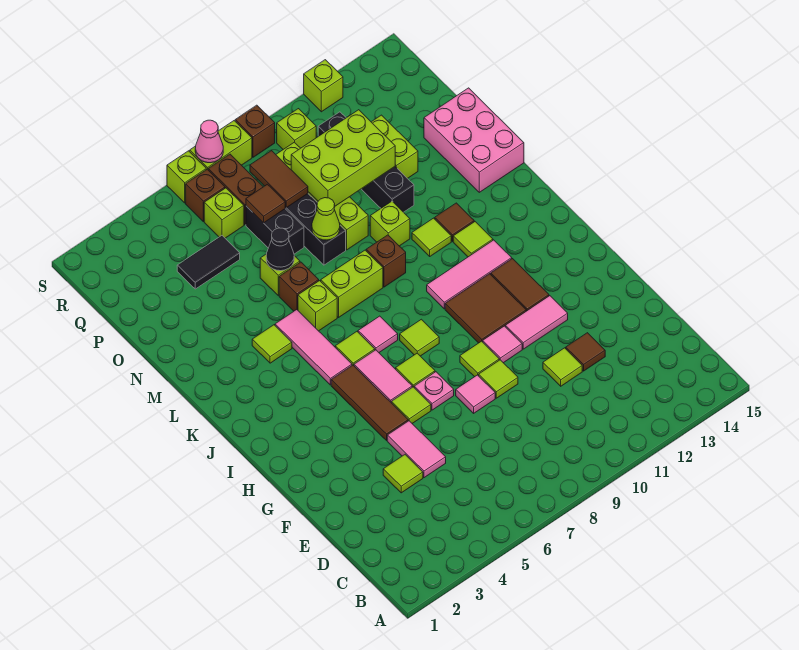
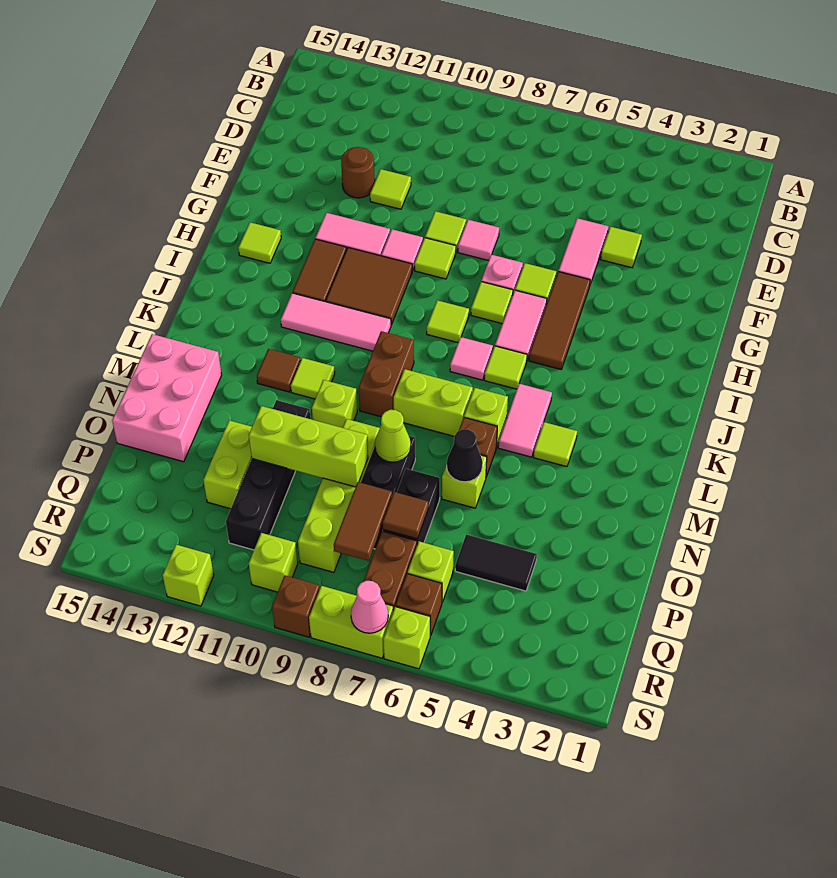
brown tile E12 level 1 -> brown round brick E12 level 1
pink tile J5:L5 level 1 -> pink tile K5:L5 level 1
lime tile K12 level 1 -> lime tile H14 level 1
brown brick L9 level 1 -> brown brick K9:L9 level 1
lime brick O9:P11 level 2 -> lime brick O9:O11 level 2

